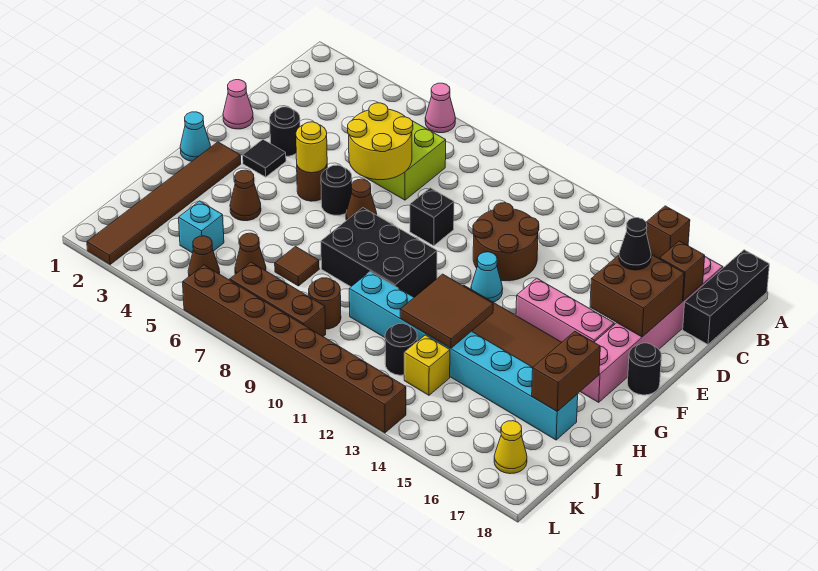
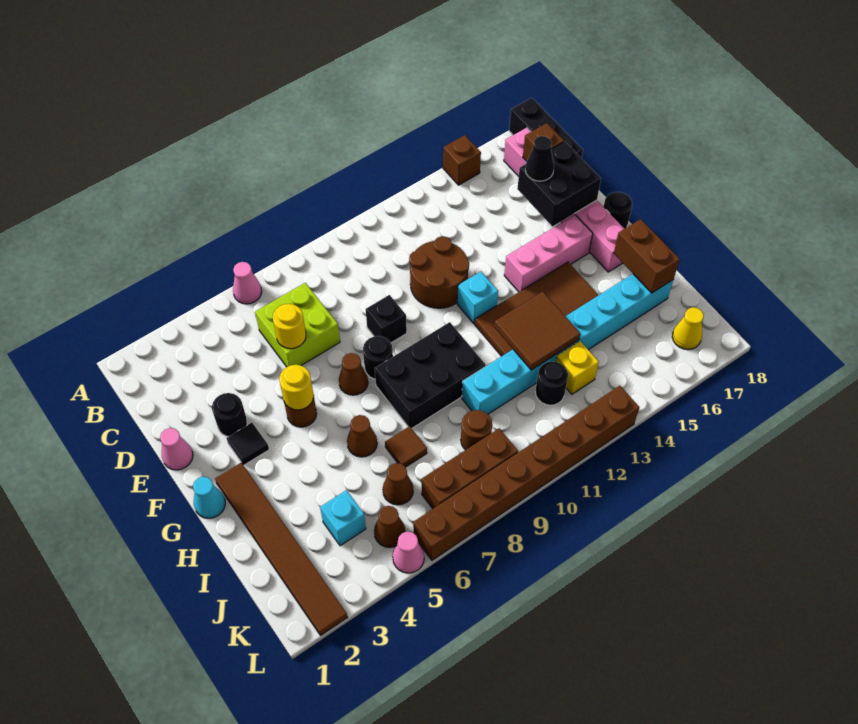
yellow round brick D6:E7 level 2 -> yellow round brick D6 level 2
brown brick D16:E17 level 2 -> black brick D16:E17 level 2
black round brick F6 level 1 -> black round brick F8 level 1
cyan cone F12 level 1 -> cyan brick F12 level 1
brown cone H4 level 1 -> brown cone H6 level 1
none -> pink cone L5 level 1

